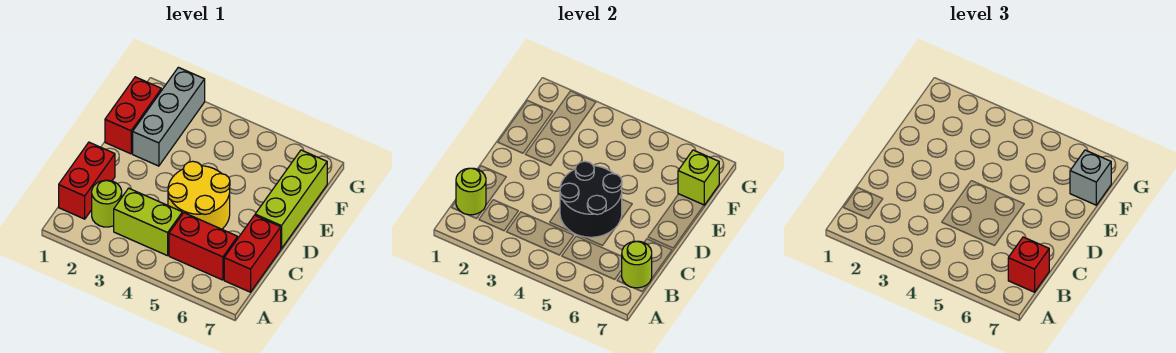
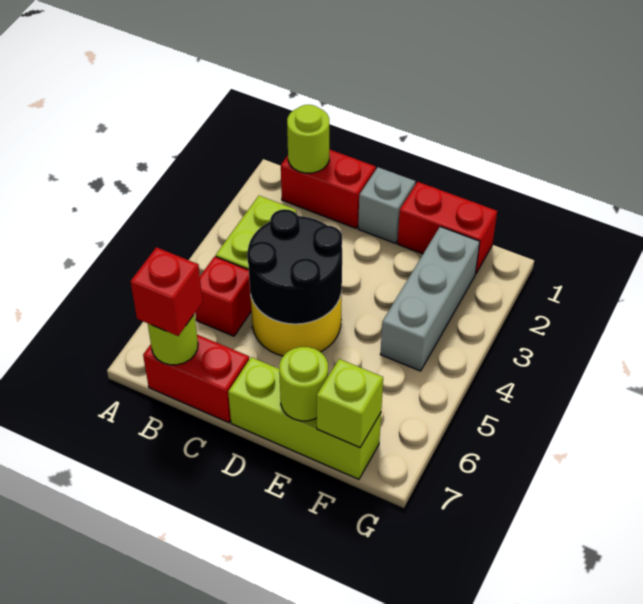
lime round brick B2 level 1 -> lime round brick E7 level 2
red brick B5:B6 level 1 -> red brick B5 level 1
grey brick E2:G2 level 1 -> grey brick F2:F4 level 1
grey brick F7 level 3 -> grey brick D1 level 1

